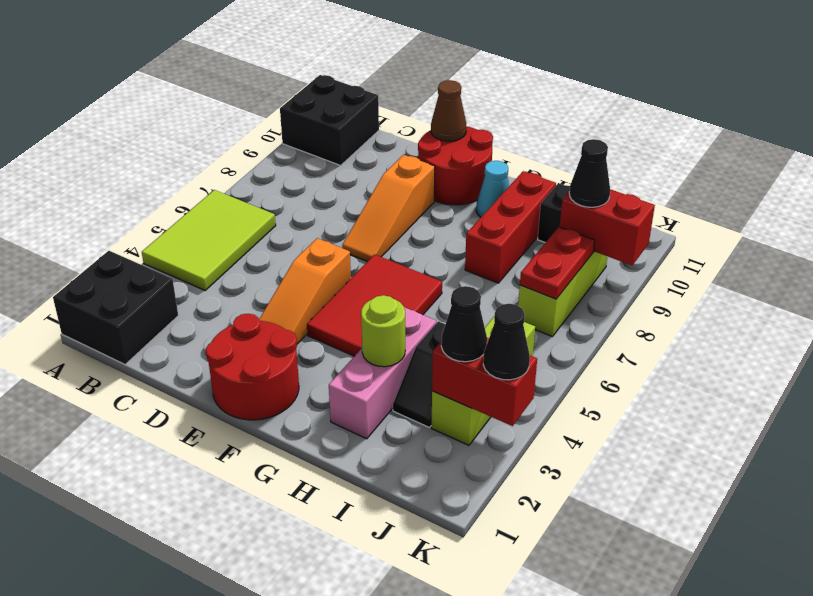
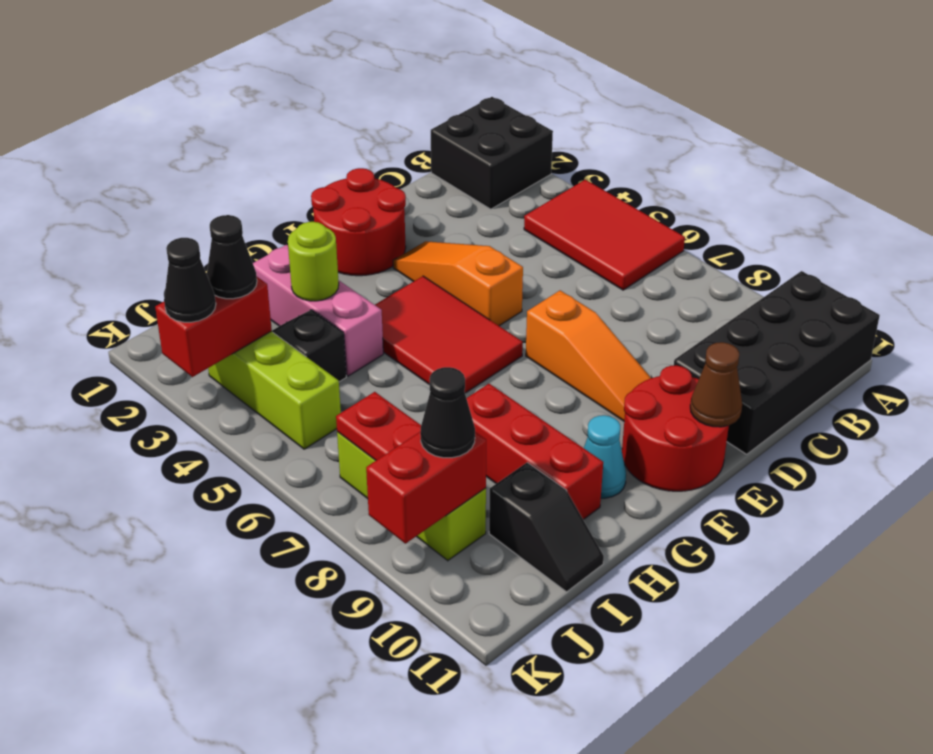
lime tile A4:B6 level 1 -> red tile A4:B6 level 1
black brick A10:B11 level 1 -> black brick A10:D11 level 1
orange slope E7:E9 level 1 top 9 -> orange slope E7:E9 level 1 top 7

